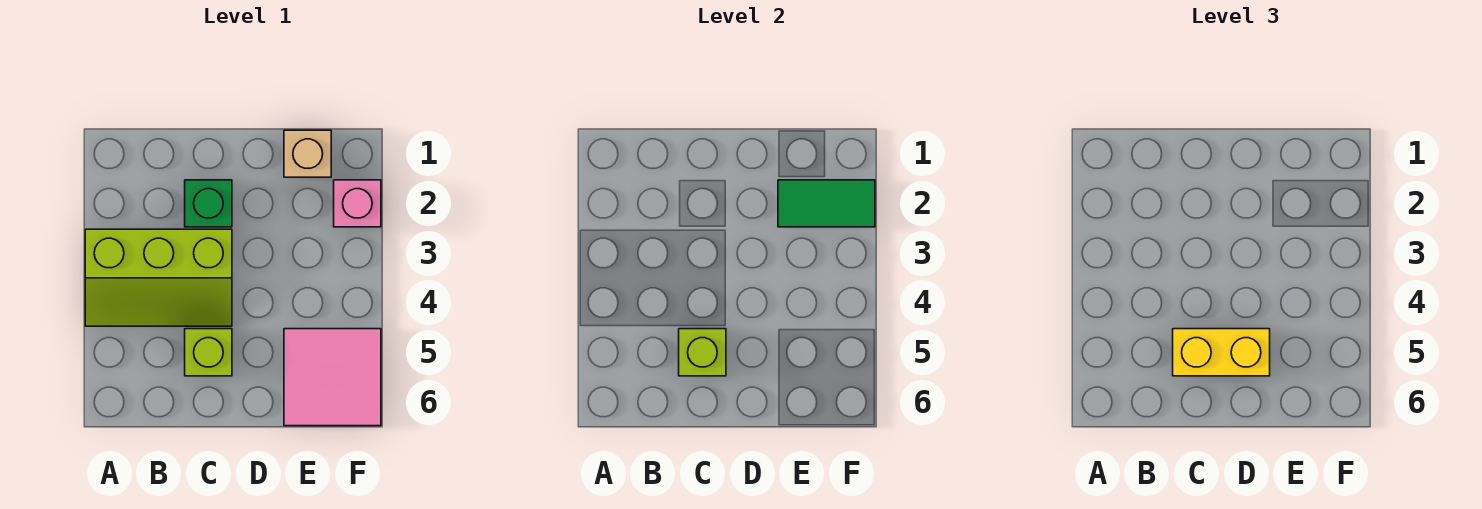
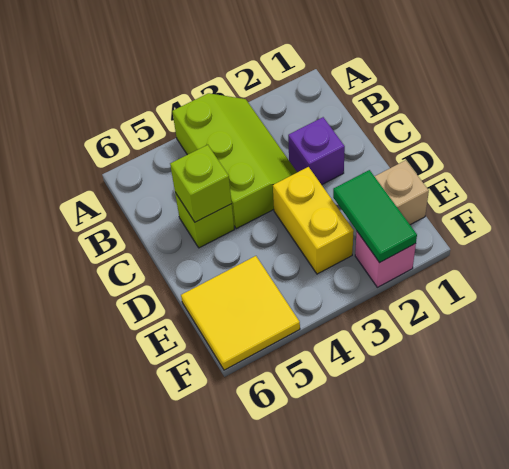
lime slope A3:C4 level 1 top 3 -> lime slope A3:C4 level 1 top 4
green brick C2 level 1 -> purple brick C2 level 1
yellow brick C5:D5 level 3 -> yellow brick D3:E3 level 1
pink tile E5:F6 level 1 -> yellow tile E5:F6 level 1

